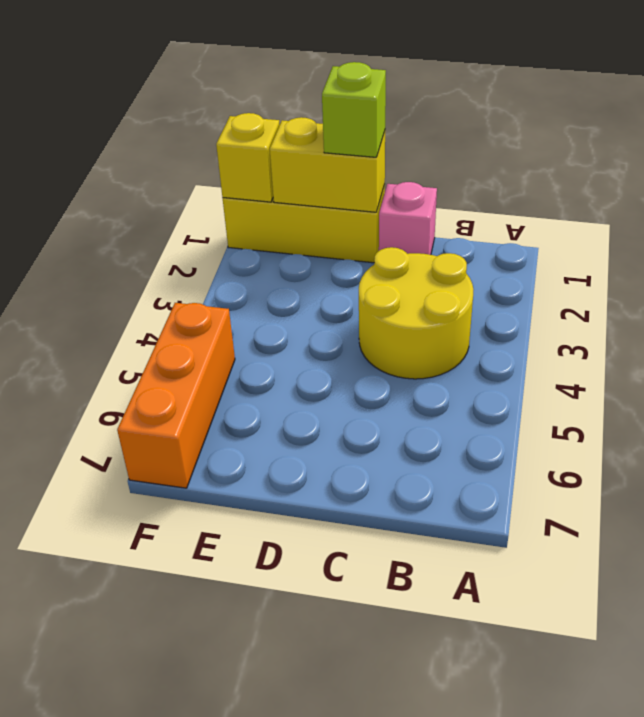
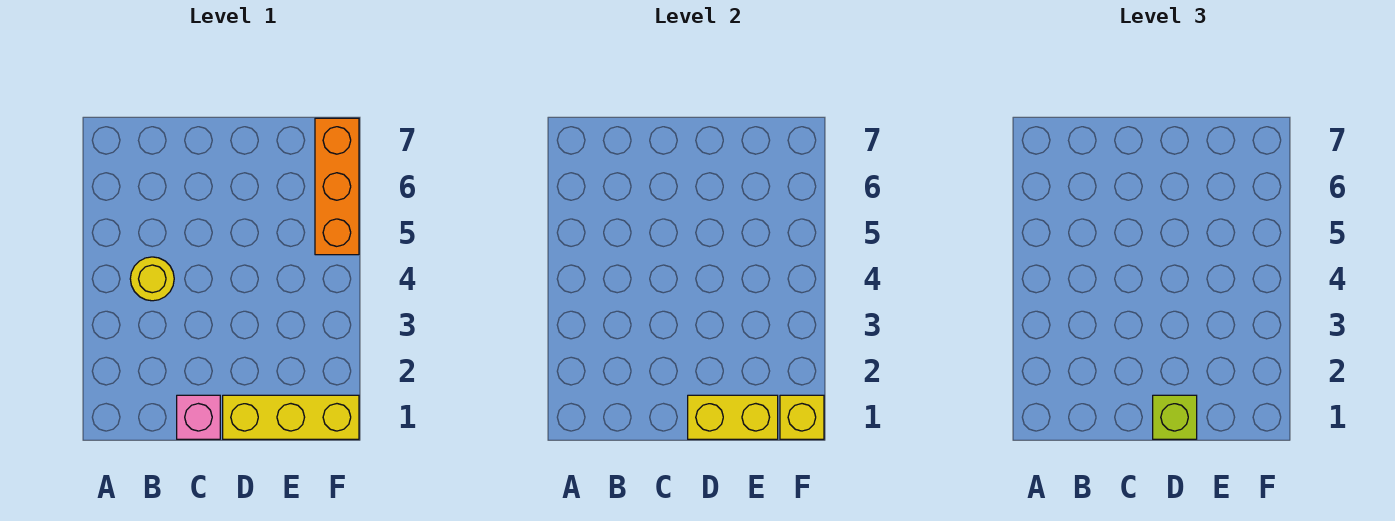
yellow round brick B3:C4 level 1 -> yellow round brick B4 level 1

